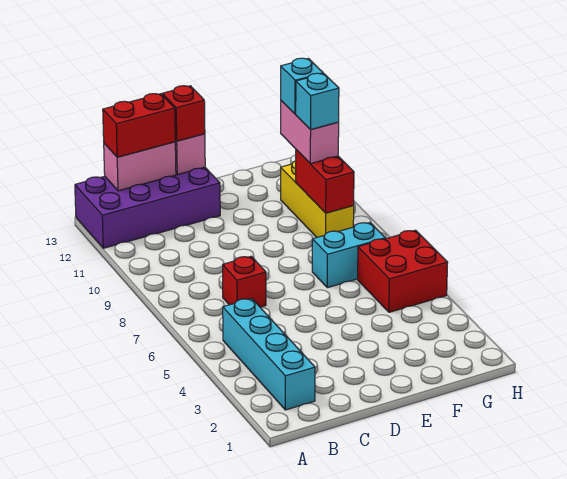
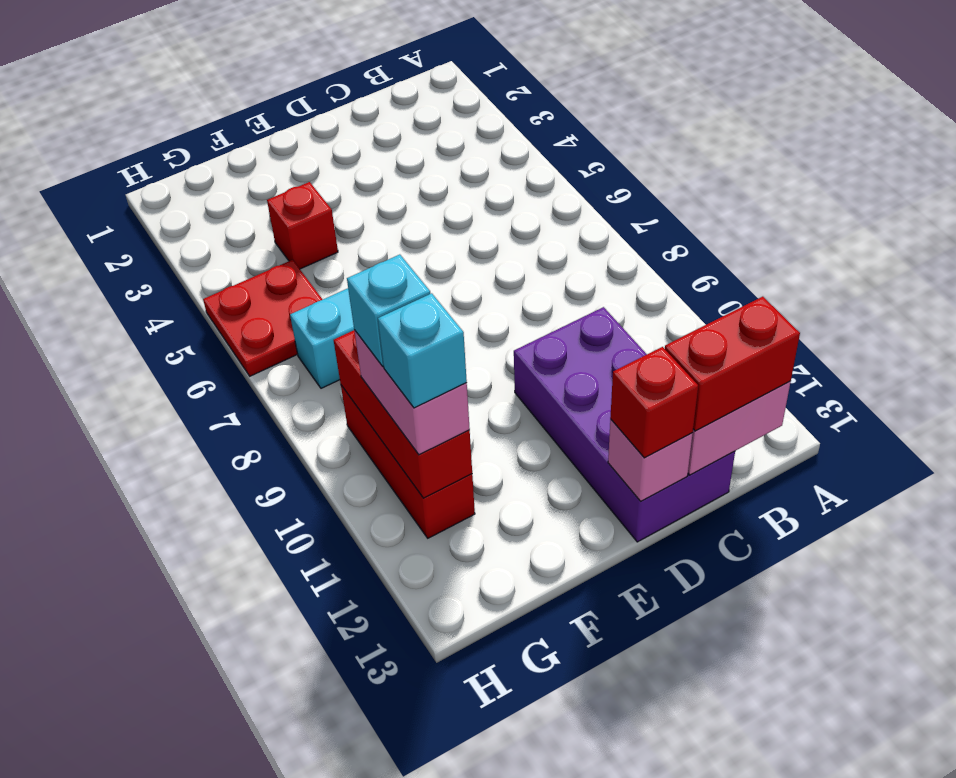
purple brick A12:D13 level 1 -> purple brick C10:D13 level 1
cyan brick B2:B5 level 1 -> none
red brick C7 level 1 -> red brick F4 level 1
red brick G5:H6 level 1 -> red plate G5:H6 level 1
yellow brick G9:G11 level 1 -> red brick G9:G11 level 1
red brick G9:G10 level 2 -> red brick G9:G11 level 2

